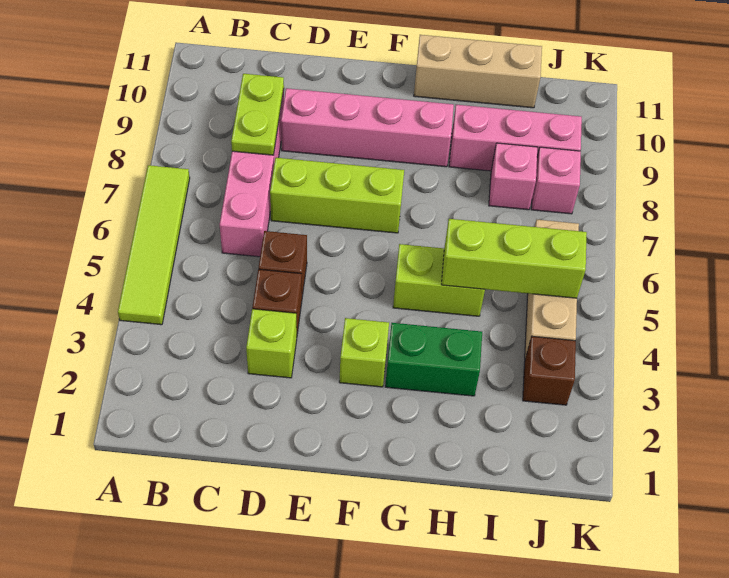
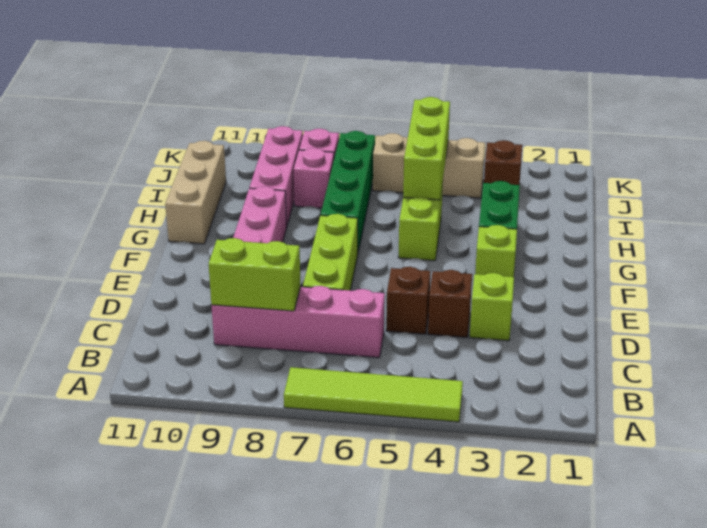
lime plate C8:C9 level 2 -> lime brick C8:C9 level 2
none -> green brick G7:J7 level 1

